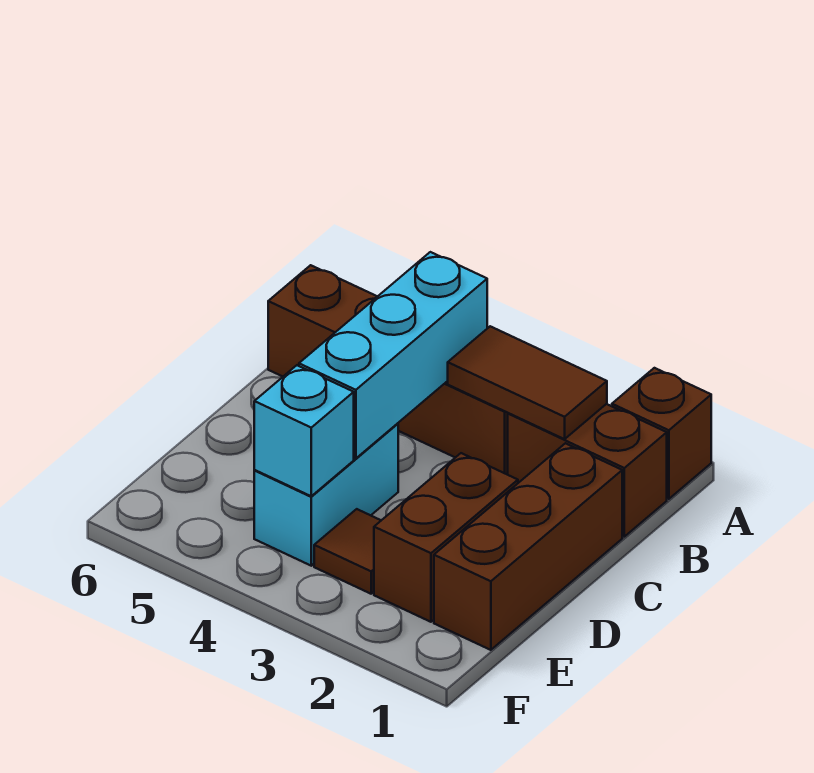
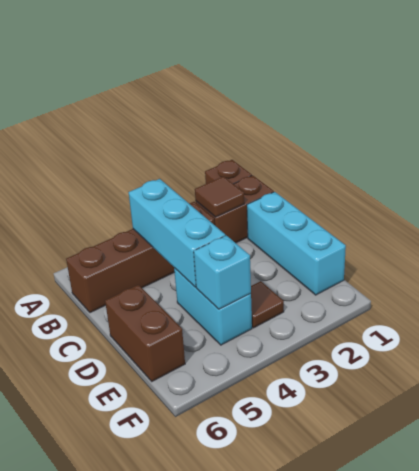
brown tile B2:B3 level 2 -> brown tile B2 level 2
brown brick C1:E1 level 1 -> cyan brick C1:E1 level 1
brown brick D2:E2 level 1 -> brown brick D6:E6 level 1

